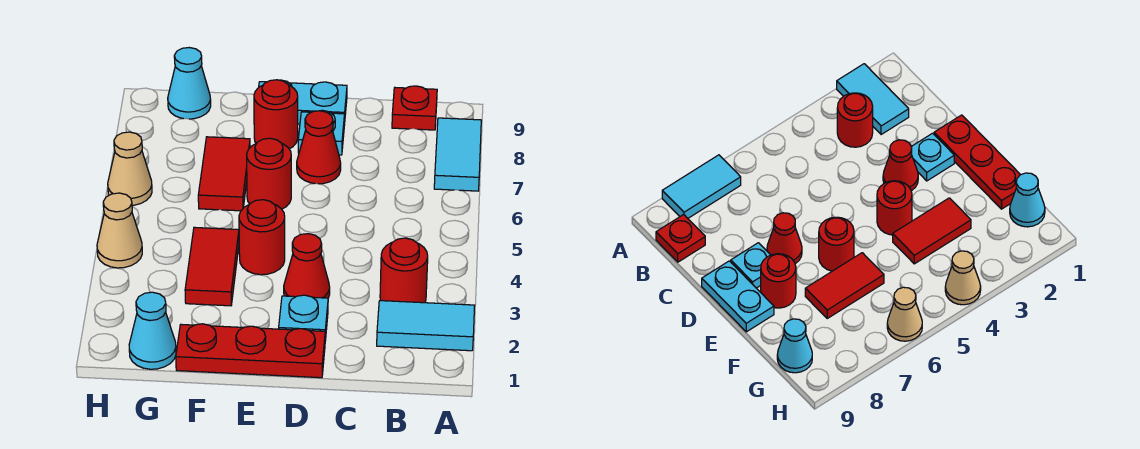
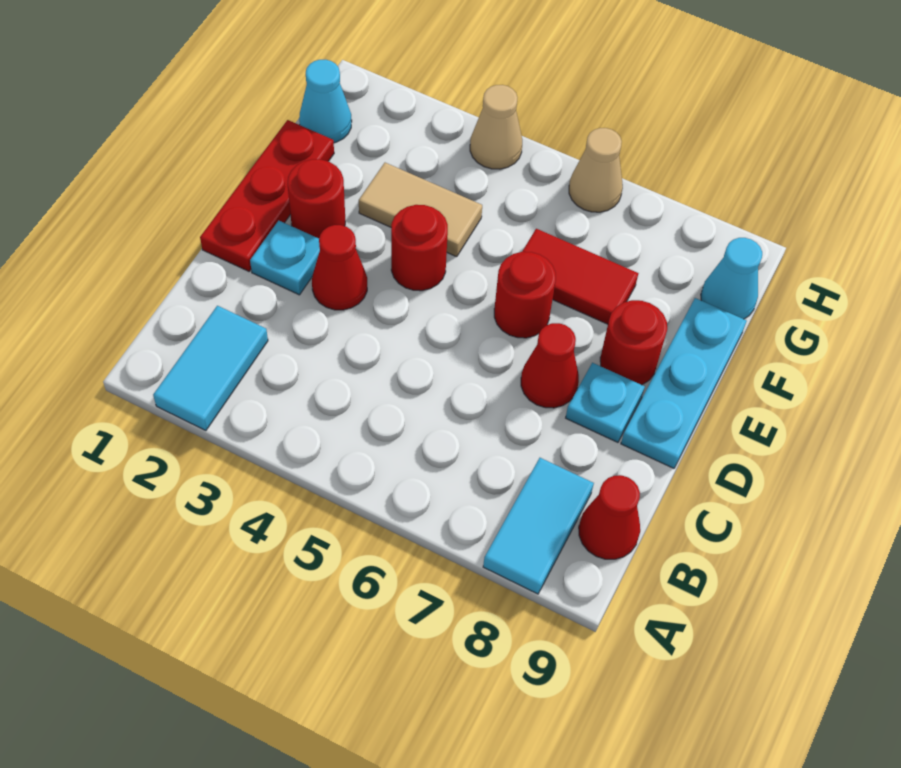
cyan tile A7:A8 level 1 -> cyan tile A8:B8 level 1
red round brick B3 level 1 -> red round brick E2 level 1
red plate B9 level 1 -> red cone B9 level 1
cyan plate D9:E9 level 1 -> cyan plate D9:F9 level 1
red tile F3:F4 level 1 -> tan tile F3:F4 level 1

